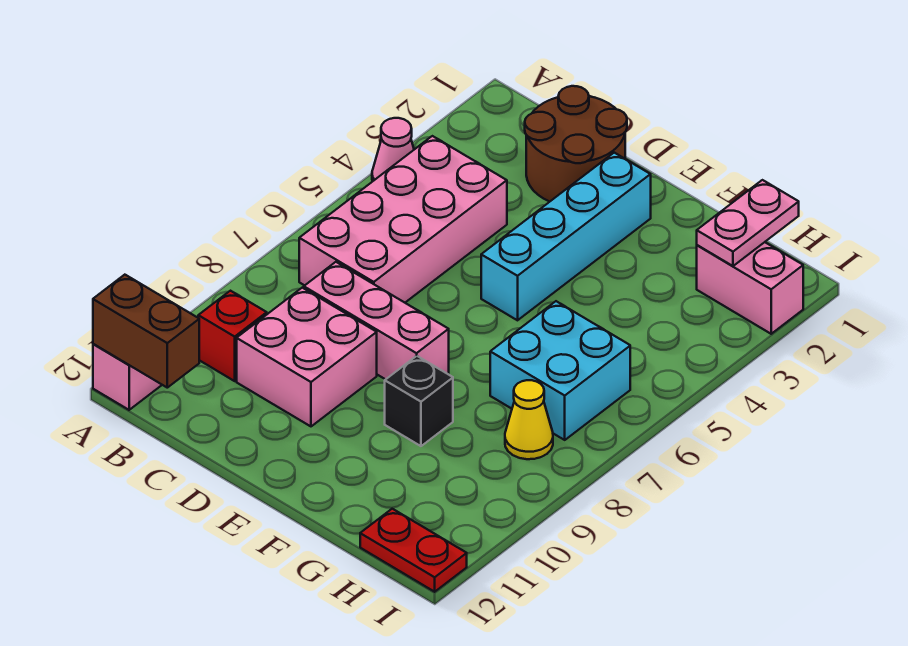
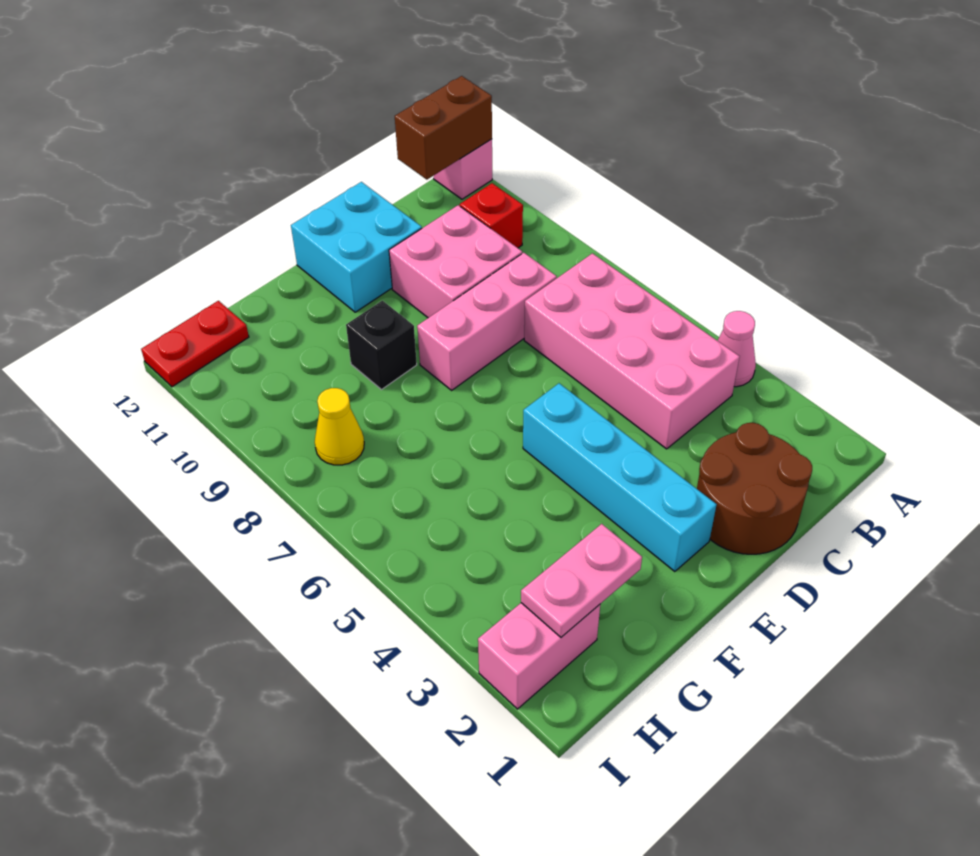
cyan brick G6:H7 level 1 -> cyan brick D11:E12 level 1
pink plate H1:H2 level 2 -> pink plate G2:H2 level 2

